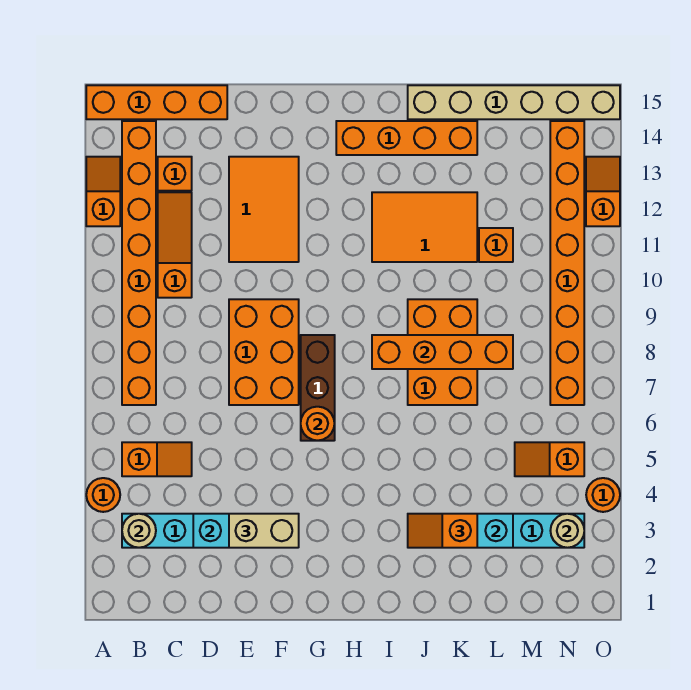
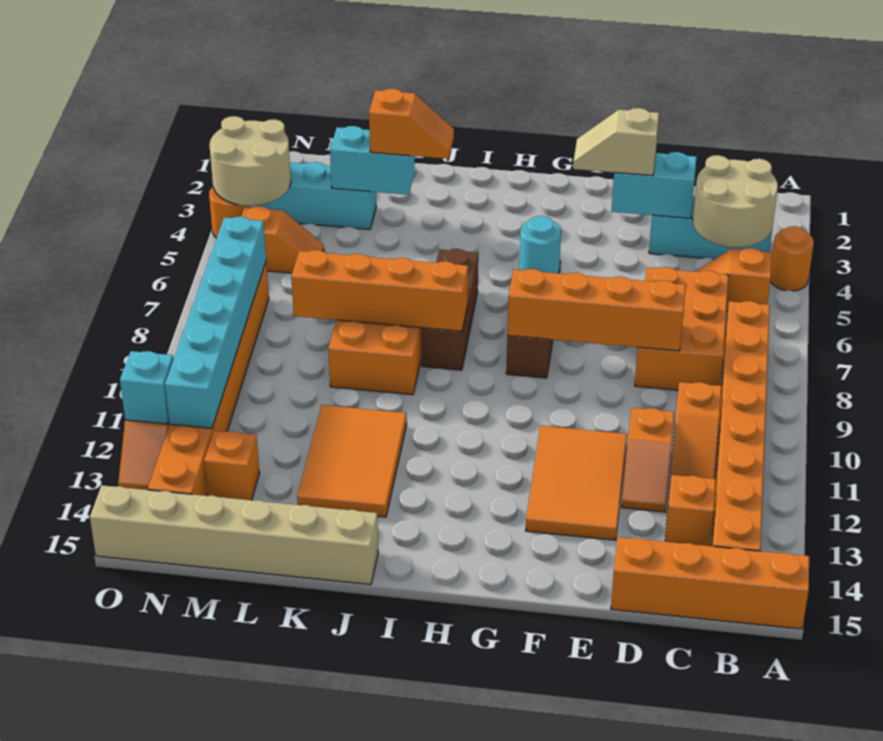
orange slope A12:A13 level 1 top 12 -> orange slope D11:D12 level 1 top 11
tan round brick B3 level 2 -> tan round brick B3:C4 level 2
tan brick E3:F3 level 3 -> tan slope E3:F3 level 3 top E
orange brick E7:F9 level 1 -> orange brick C6:D8 level 1
orange round brick G6 level 2 -> cyan round brick G6 level 2
orange brick H14:K14 level 1 -> orange brick D8:G8 level 2
none -> brown brick I6:I8 level 1
orange tile I11:K12 level 1 -> orange tile J11:K13 level 1
orange brick L11 level 1 -> orange brick M13 level 1
tan round brick N3 level 2 -> tan round brick N3:O4 level 2
none -> cyan brick N7:N12 level 2
none -> cyan brick O12 level 2

